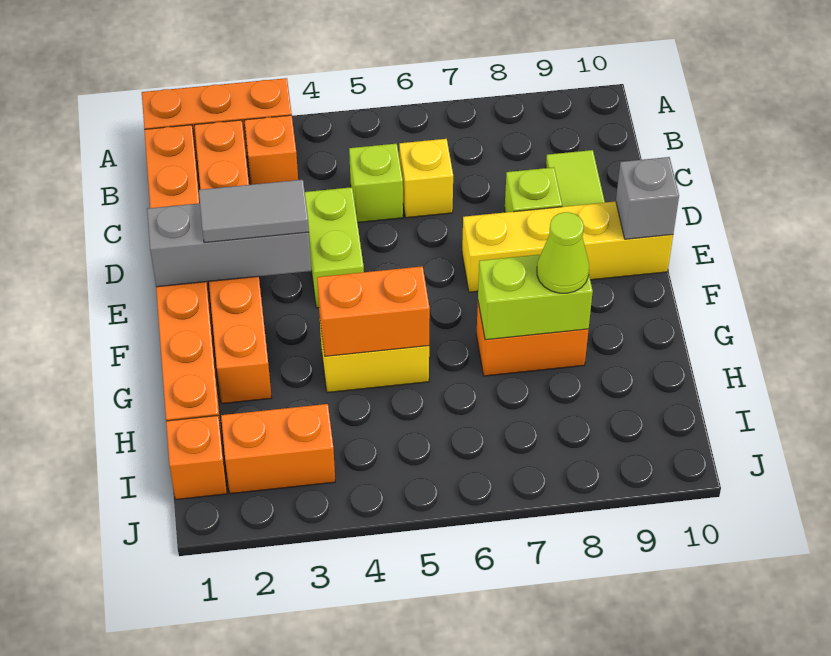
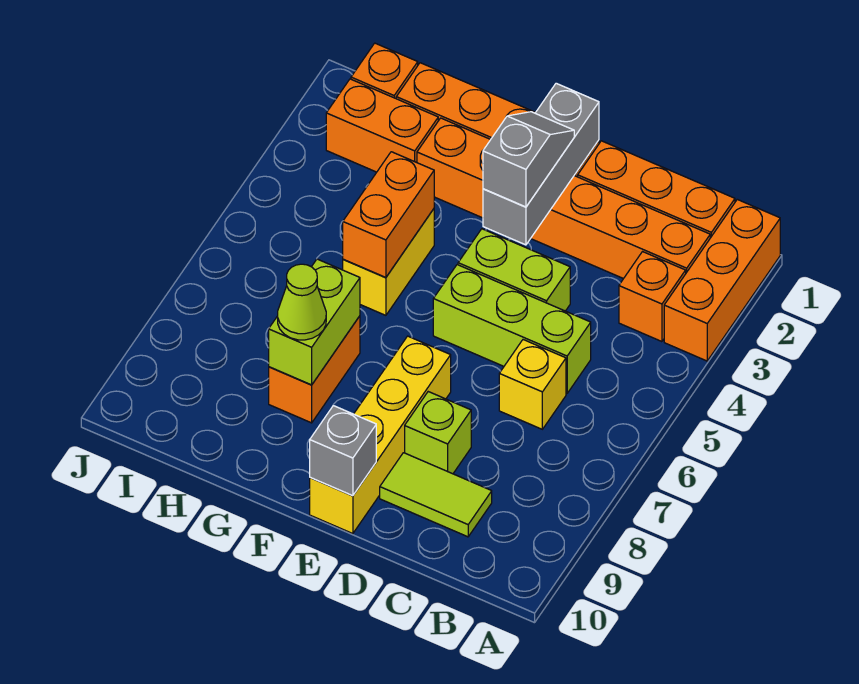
lime brick C5 level 1 -> lime brick C5:E5 level 1
grey tile E2:E3 level 3 -> grey slope E2:E3 level 3 top 3
orange brick I2:I3 level 1 -> orange brick H2:I2 level 1

